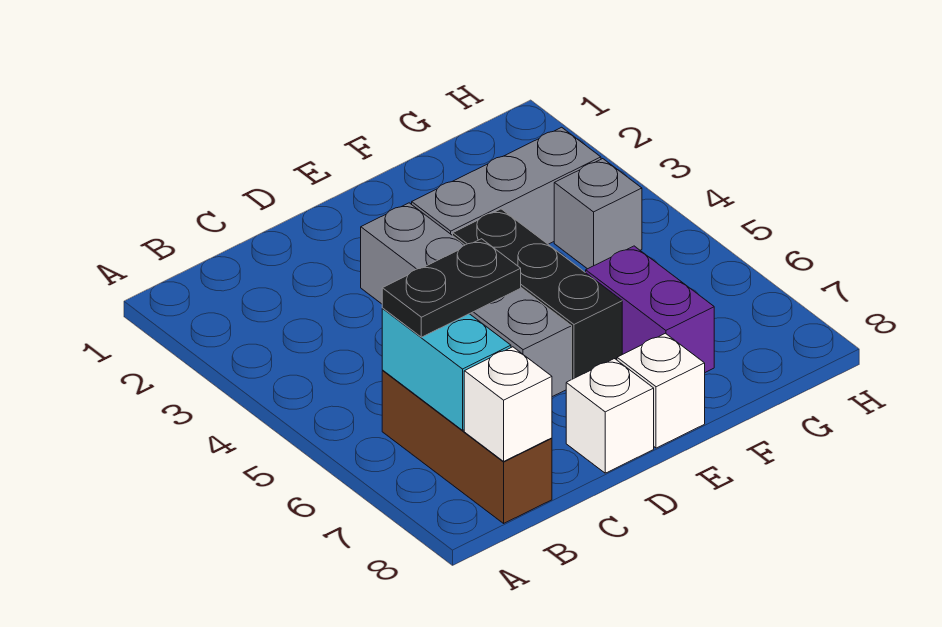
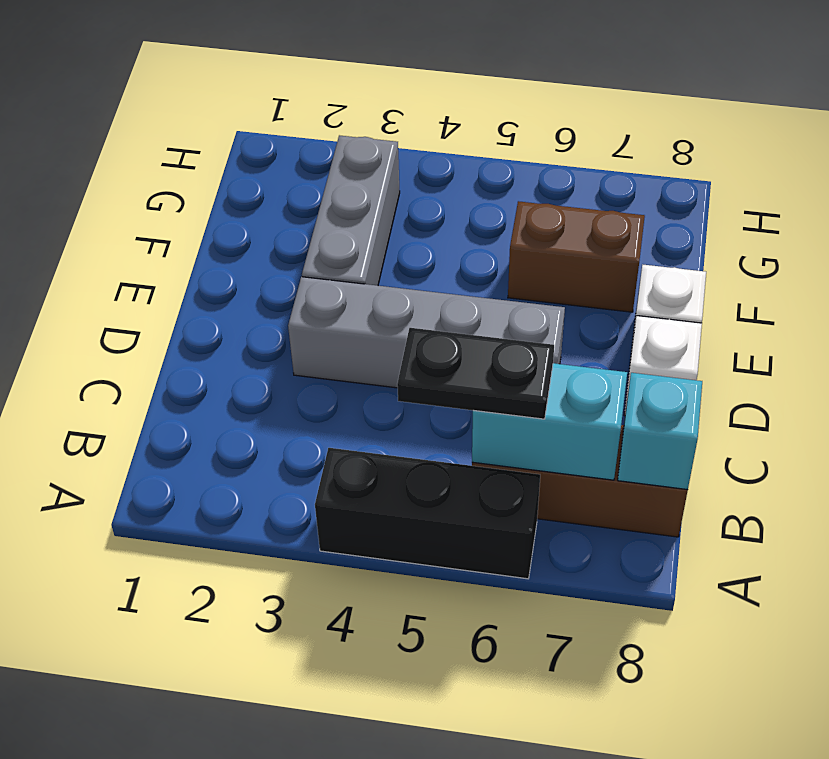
black plate B6:C6 level 3 -> black plate B5:B6 level 3
white brick B8 level 2 -> cyan brick B8 level 2
black brick E4:E6 level 1 -> black brick A4:A6 level 1
purple brick F6:F7 level 1 -> brown brick F6:F7 level 1
grey brick G4 level 1 -> none

